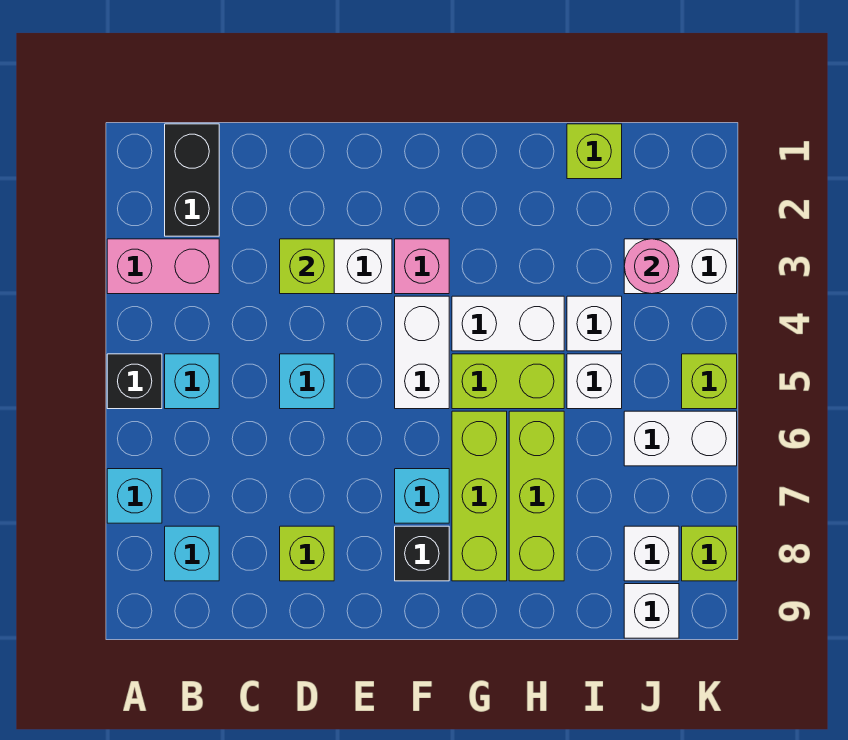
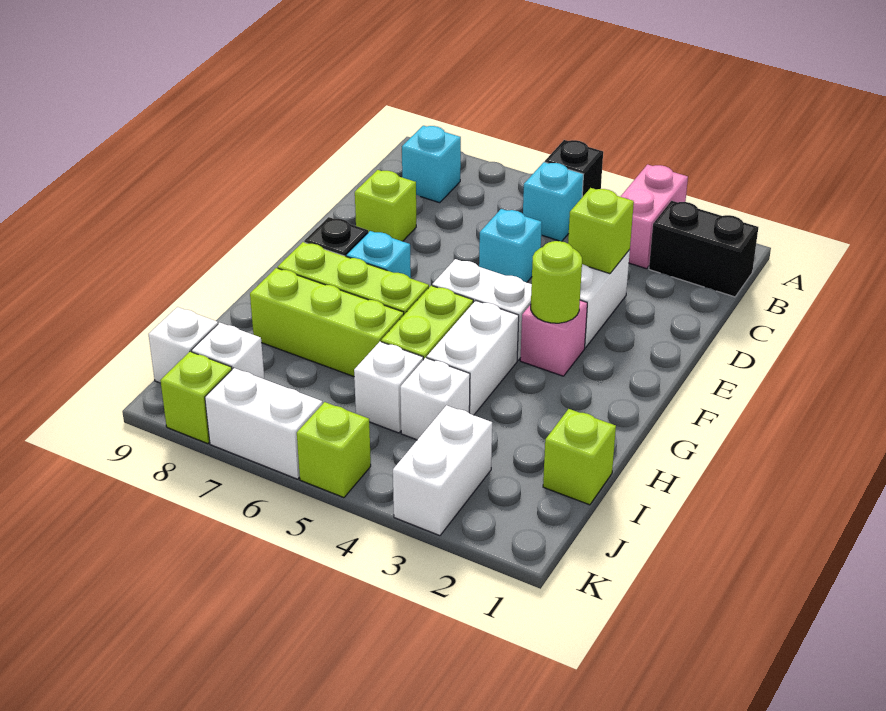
cyan brick A7 level 1 -> none
none -> lime round brick F3 level 2
pink round brick J3 level 2 -> none
white brick J6:K6 level 1 -> white brick K6:K7 level 1

